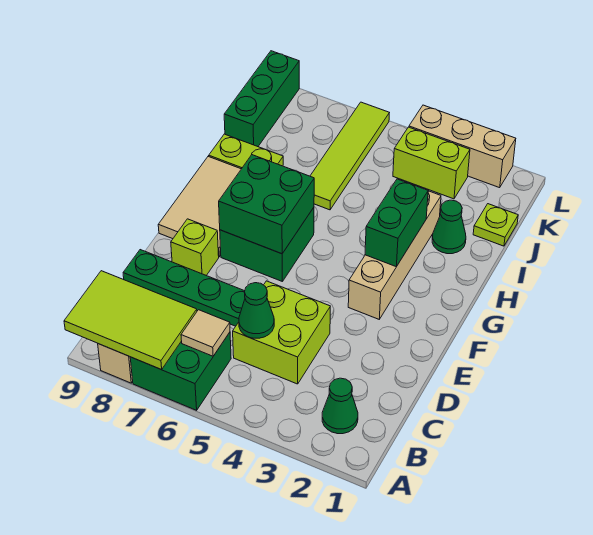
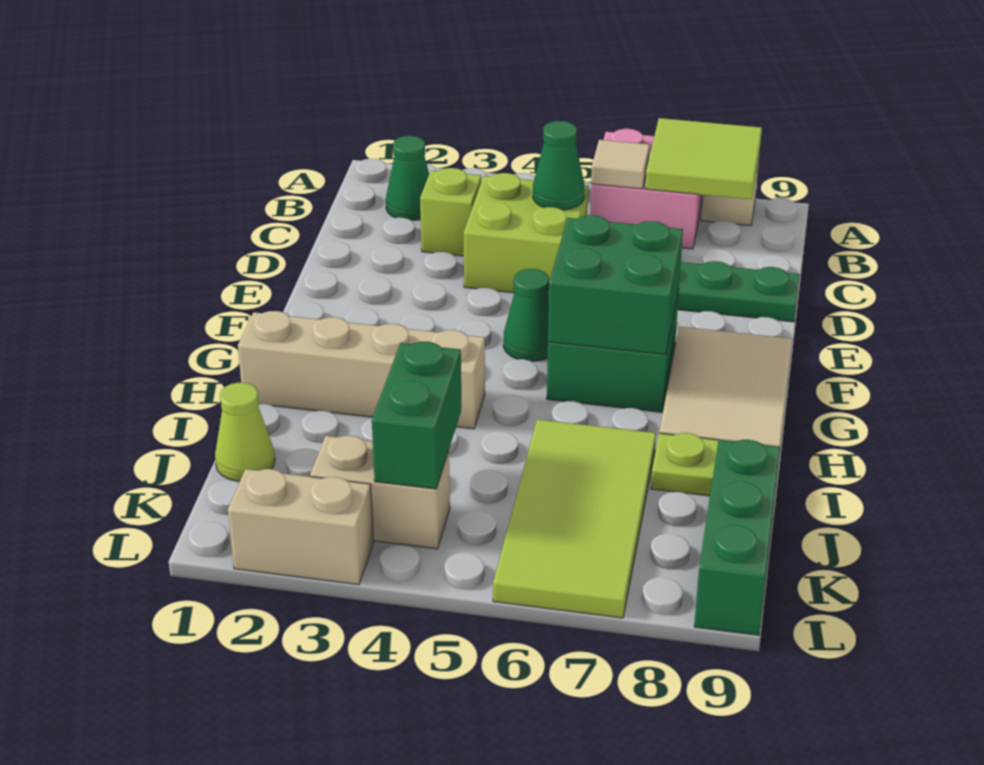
green brick A6:B7 level 1 -> pink brick A6:B7 level 1
lime tile A7:B9 level 2 -> lime tile A7:B8 level 2
lime brick E8 level 1 -> lime brick C3 level 1
tan brick F3:I3 level 1 -> tan brick H1:H4 level 1
green brick G3:H3 level 2 -> green brick J4:K4 level 2
green cone I2 level 1 -> green cone F5 level 1
lime tile I6:L6 level 1 -> lime tile I6:L7 level 1
lime plate J1 level 1 -> lime cone J1 level 1
lime brick K3:K4 level 1 -> tan brick K3:K4 level 1
tan brick L2:L4 level 1 -> tan brick L2:L3 level 1

